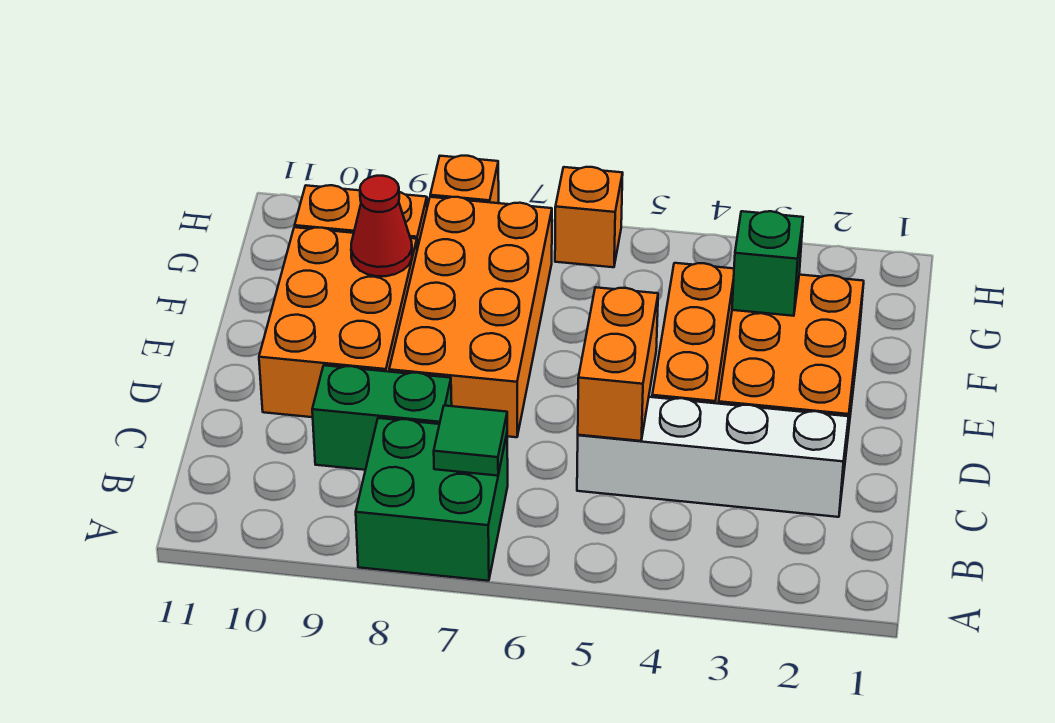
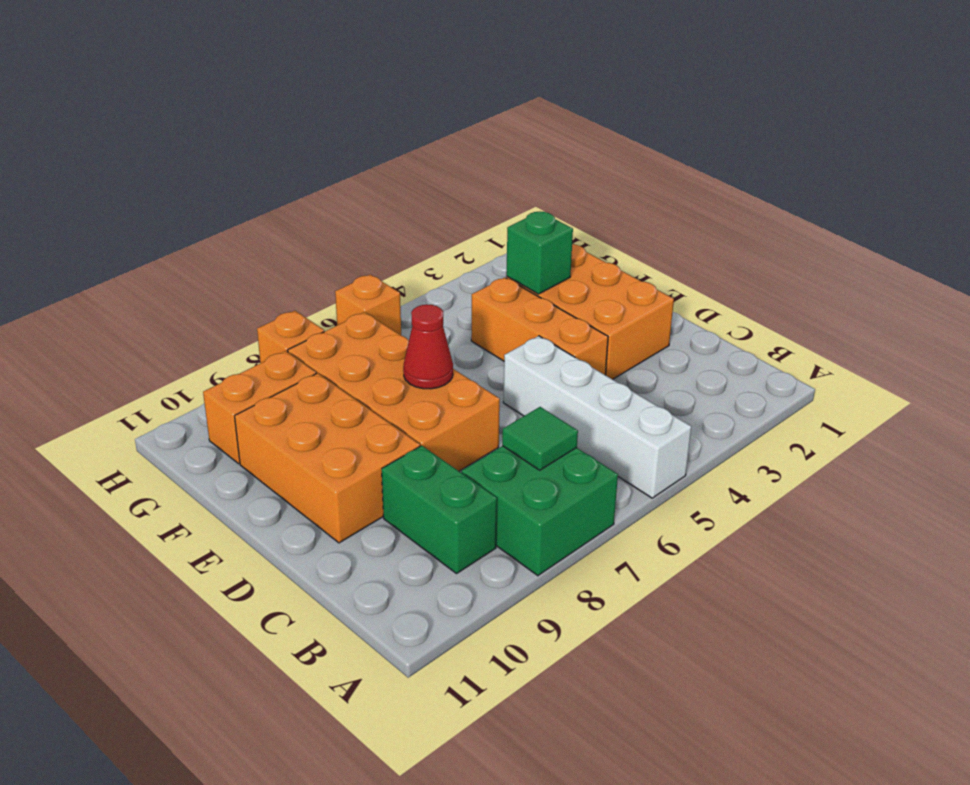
white brick C2:C5 level 1 -> white brick A5:D5 level 1
orange brick C5:D5 level 2 -> none
green brick C8:C9 level 1 -> green brick B9:C9 level 1
red cone F9 level 2 -> red cone E7 level 2

